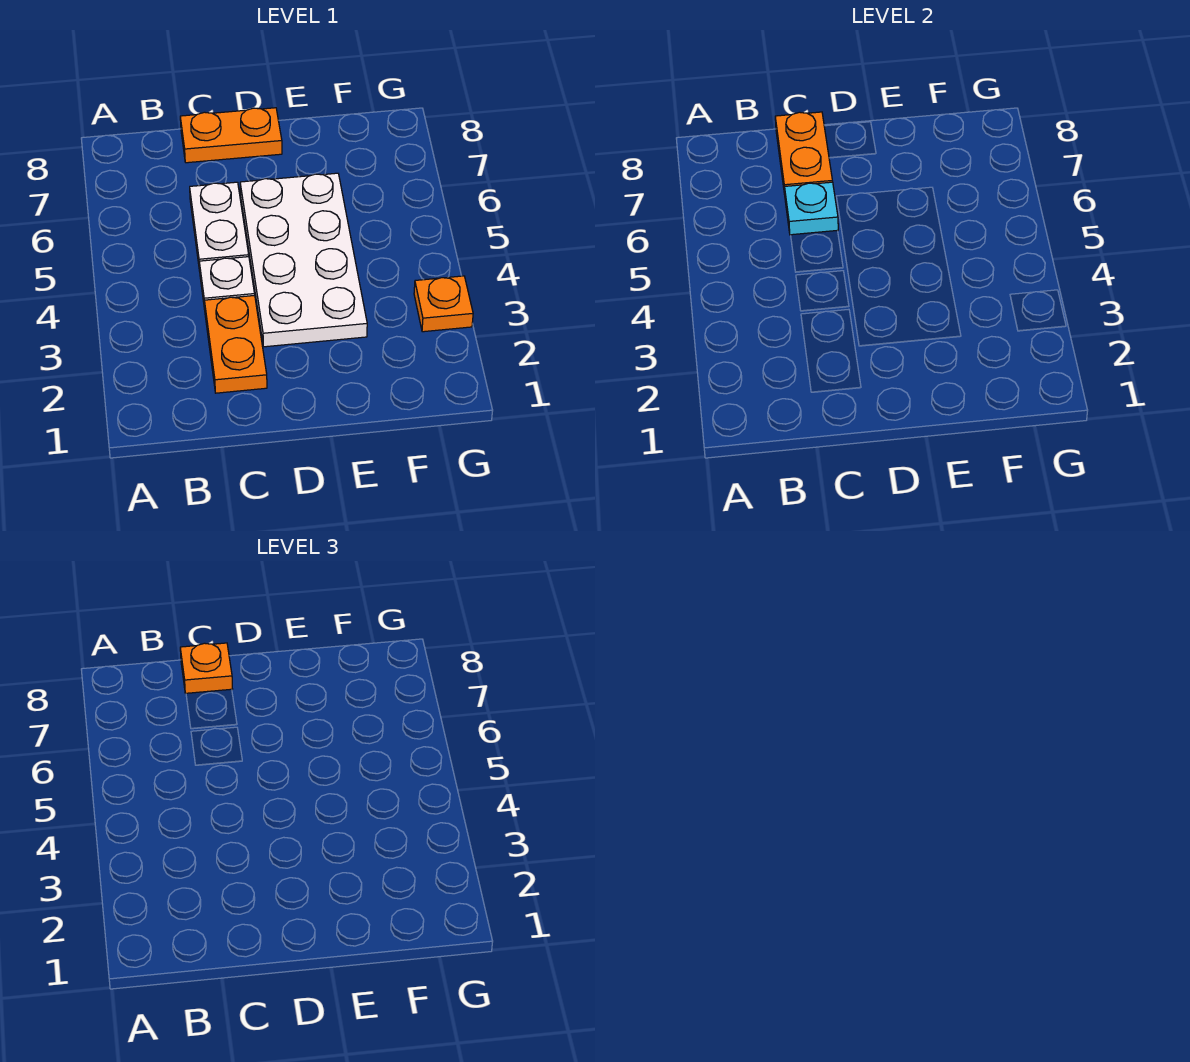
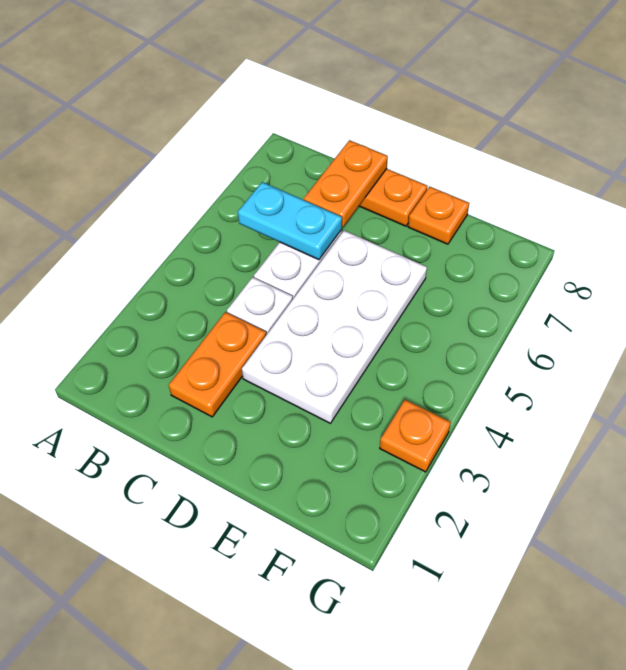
cyan plate C6 level 2 -> cyan plate B6:C6 level 2
orange plate C8 level 3 -> orange plate E8 level 1

